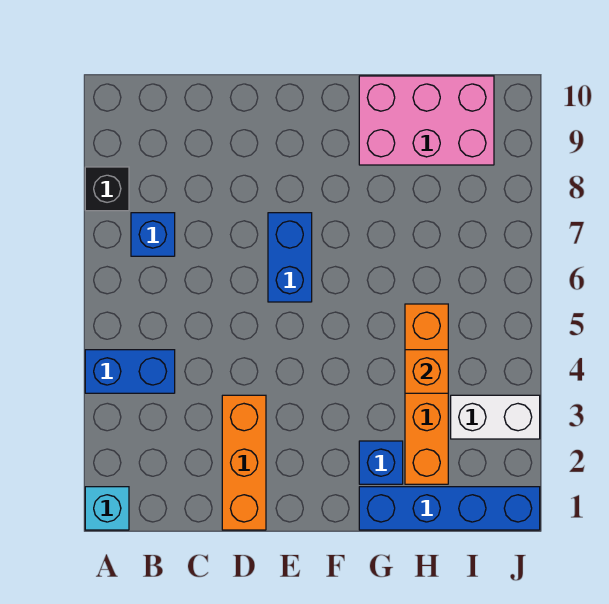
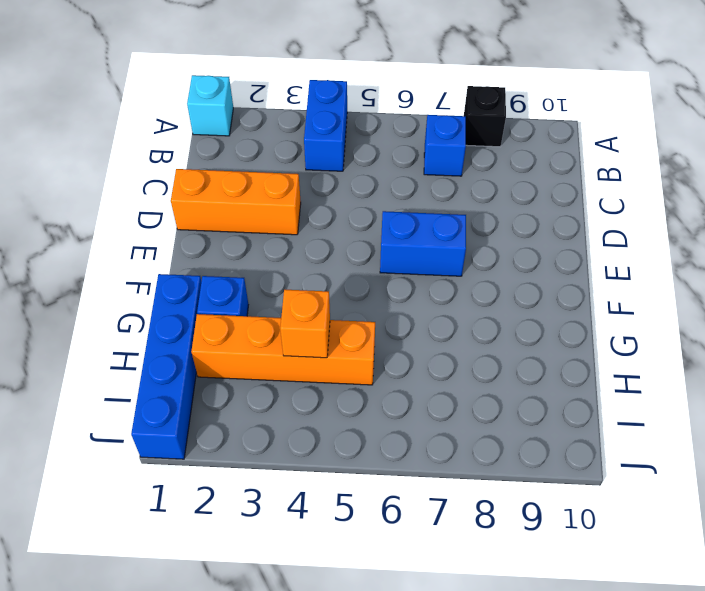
pink brick G9:I10 level 1 -> none
white brick I3:J3 level 1 -> none

